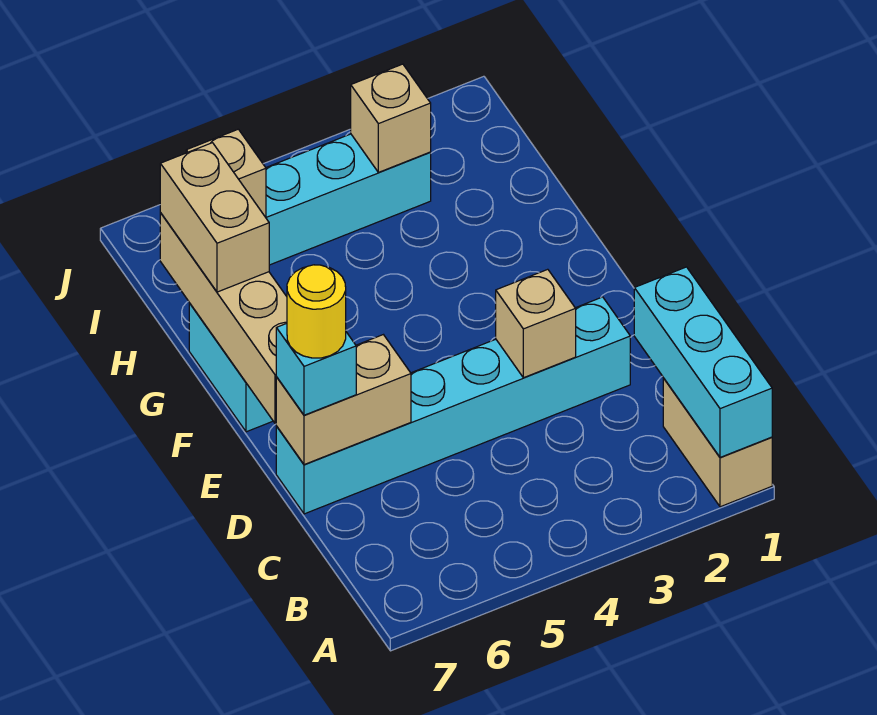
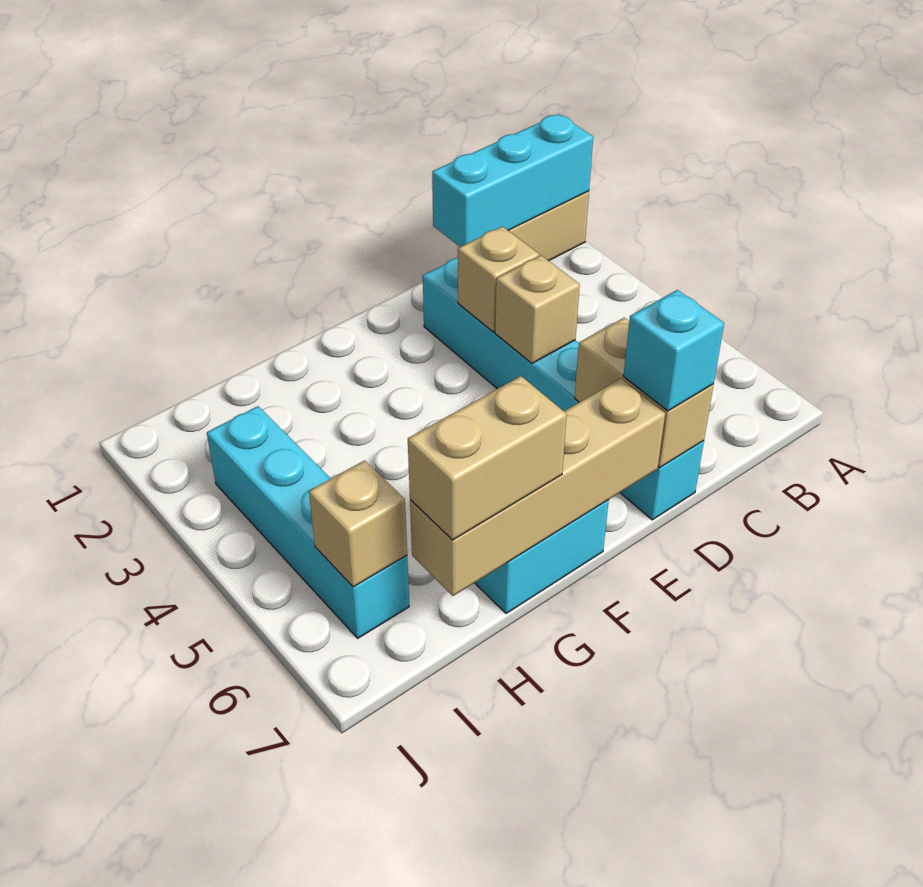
yellow round brick D7 level 4 -> none
tan brick I3 level 2 -> tan brick D4 level 2

